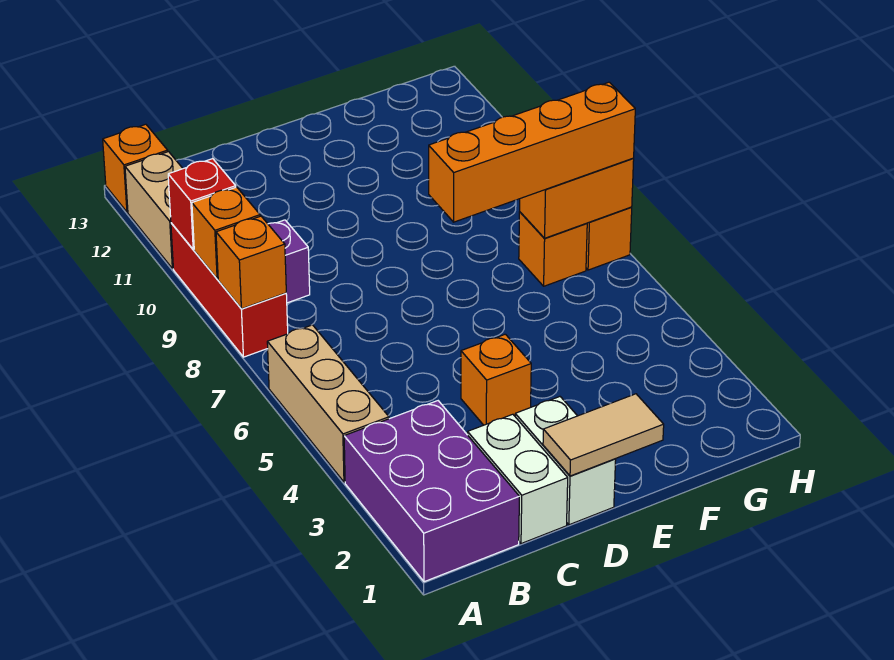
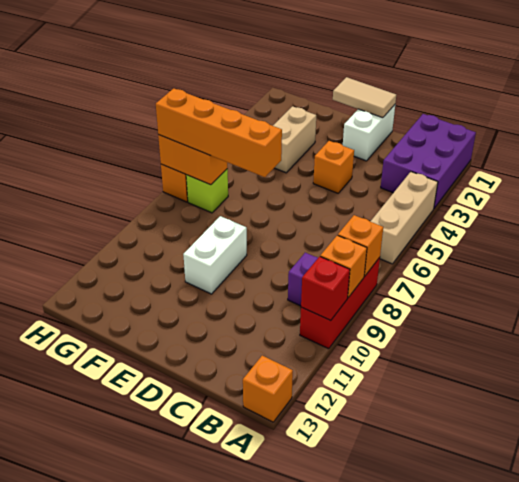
tan brick A11:A12 level 1 -> tan brick F3:F4 level 1
white brick C1:C2 level 1 -> white brick E9:E10 level 1
orange brick G7 level 1 -> lime brick G7 level 1

